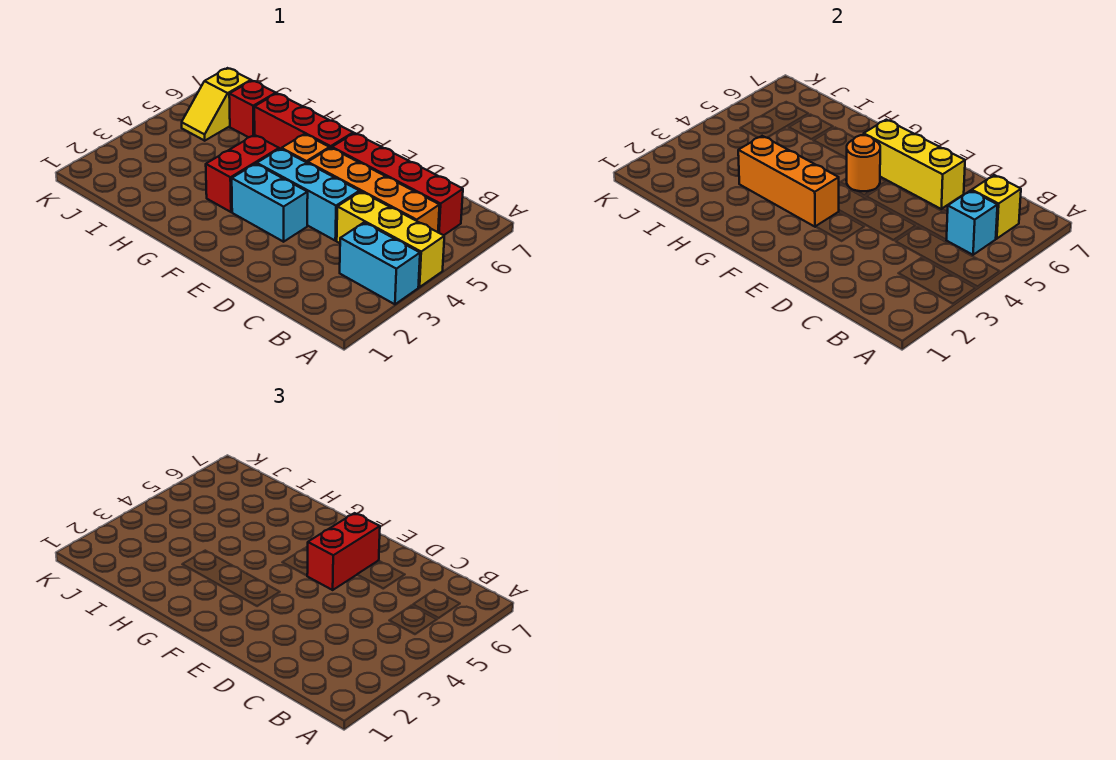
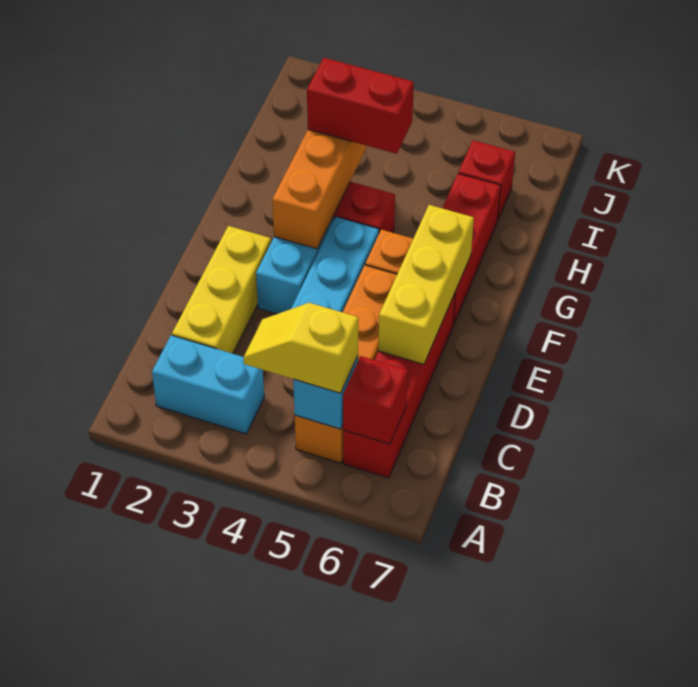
cyan brick A3:B3 level 1 -> cyan brick B2:B3 level 1
yellow brick A4:C4 level 1 -> yellow brick C2:E2 level 1
yellow brick B6 level 2 -> red brick B6 level 2
red brick E5:E6 level 3 -> red brick H3:H4 level 3
orange round brick F5 level 2 -> none
yellow slope J5:J6 level 1 top 6 -> yellow slope B4:B5 level 3 top 5

